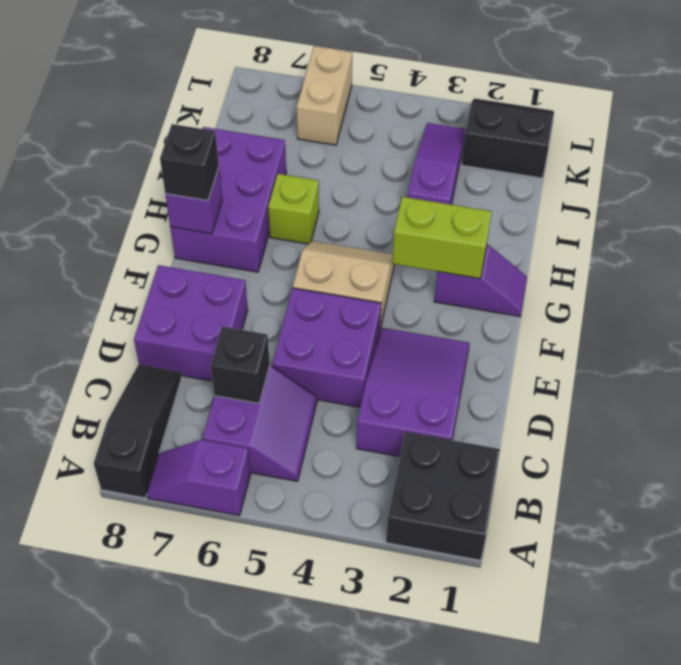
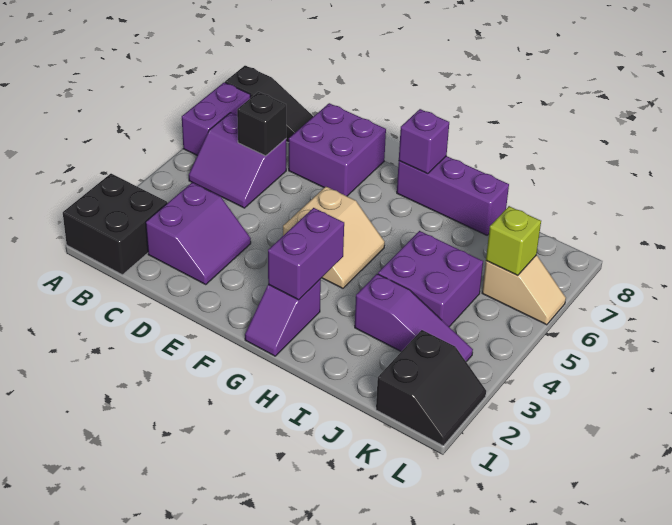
purple slope A6:A7 level 1 top 6 -> purple brick A6:A7 level 1
purple slope C2:E3 level 1 top C -> purple slope C2:D3 level 1 top C
purple brick D4:E5 level 1 -> purple brick I4:J5 level 1
lime brick G2:G3 level 2 -> purple brick G2:G3 level 2
purple brick G7:I8 level 1 -> purple brick G8:I8 level 1
black brick G8 level 3 -> none
lime brick H6 level 1 -> lime brick K6 level 2
tan brick K6:L6 level 1 -> tan slope K6:L6 level 1 top K

